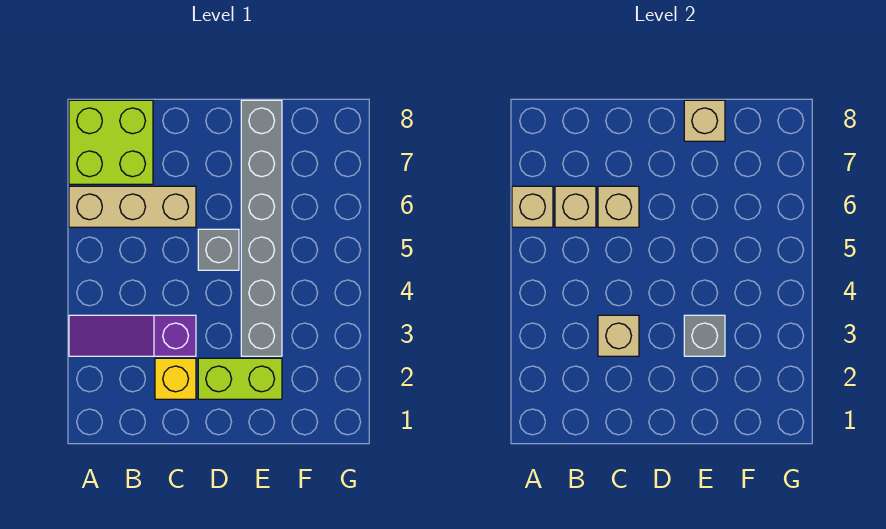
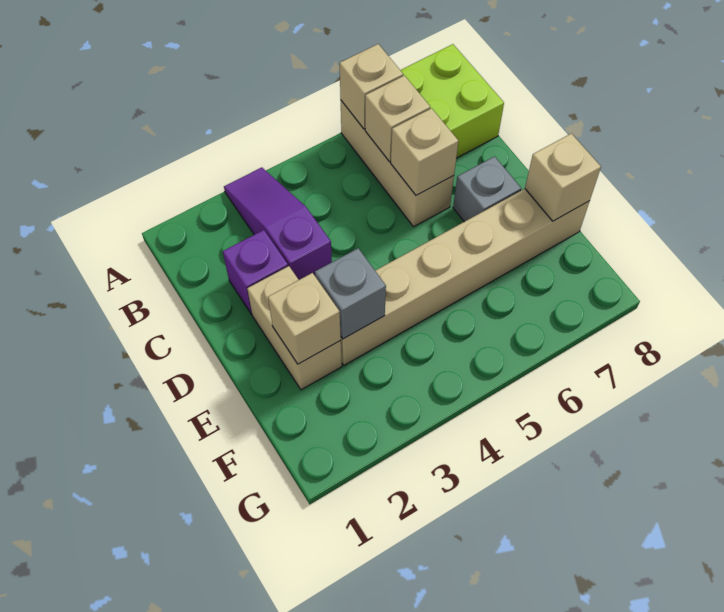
yellow brick C2 level 1 -> purple brick C2 level 1
tan brick C3 level 2 -> tan brick E2 level 2
lime brick D2:E2 level 1 -> tan brick D2:E2 level 1
grey brick D5 level 1 -> grey brick D7 level 1
grey brick E3:E8 level 1 -> tan brick E3:E8 level 1

